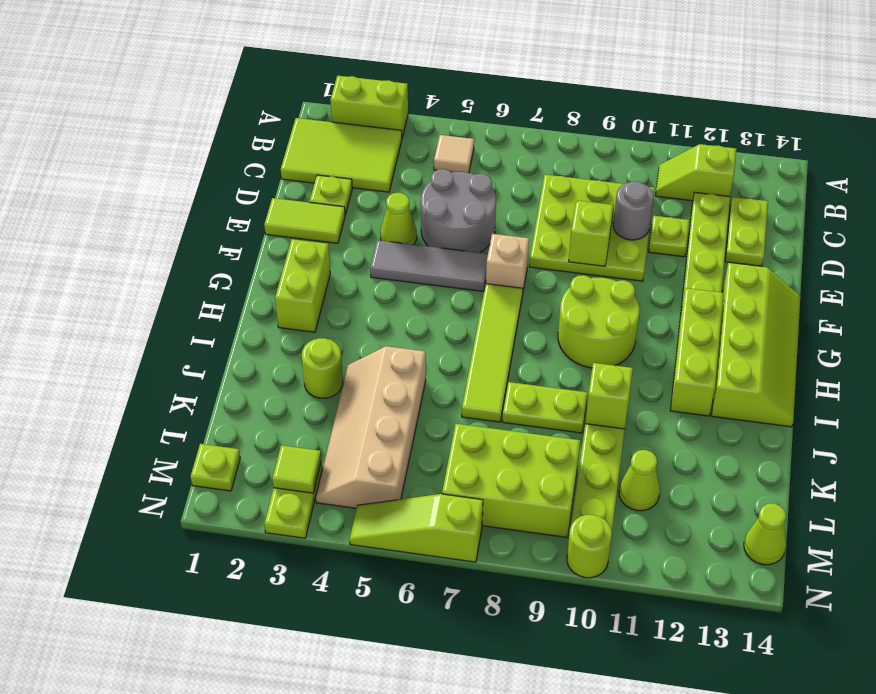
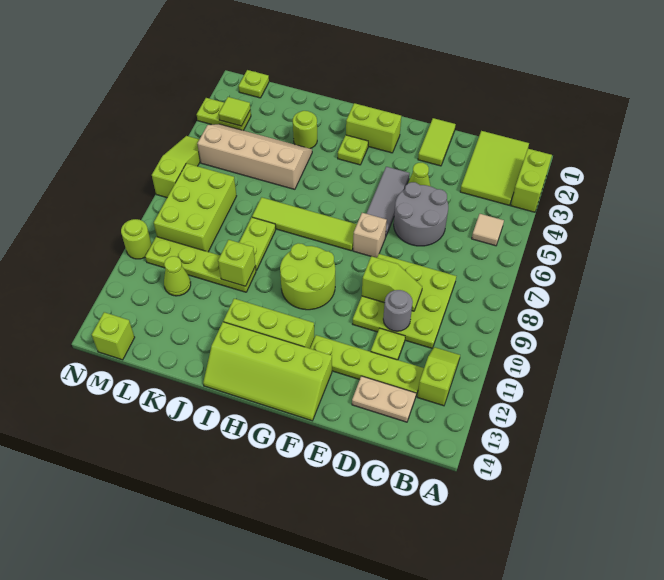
lime plate C13:D13 level 1 -> tan plate C13:D13 level 1
lime plate D2 level 1 -> lime plate H3 level 1
lime cone M14 level 1 -> lime brick M14 level 1

